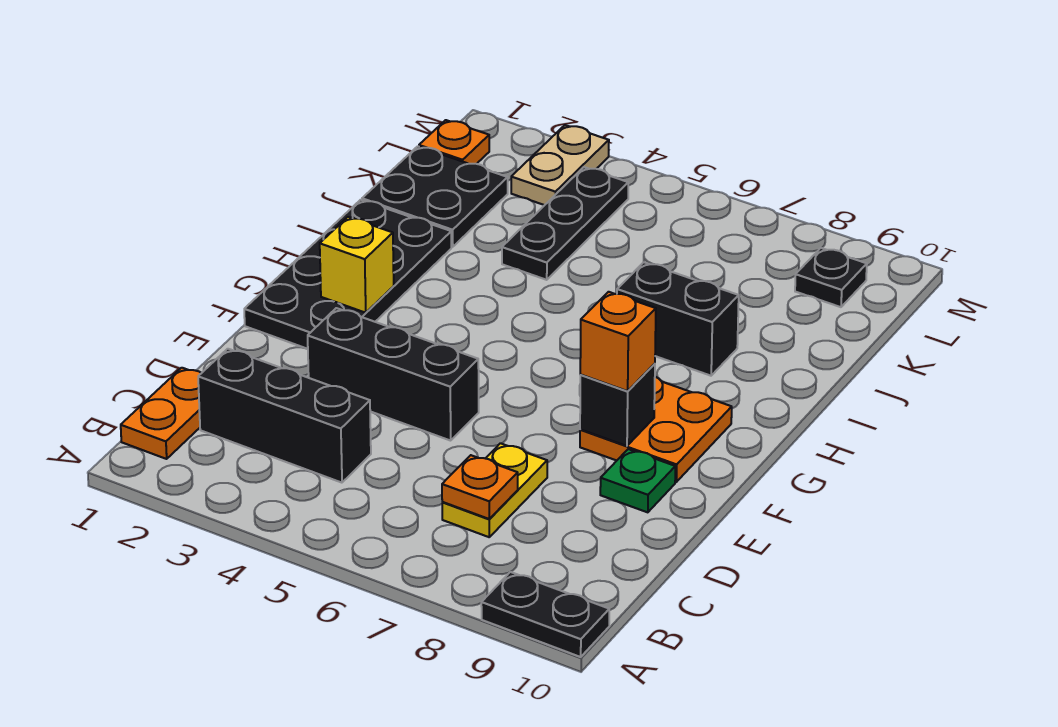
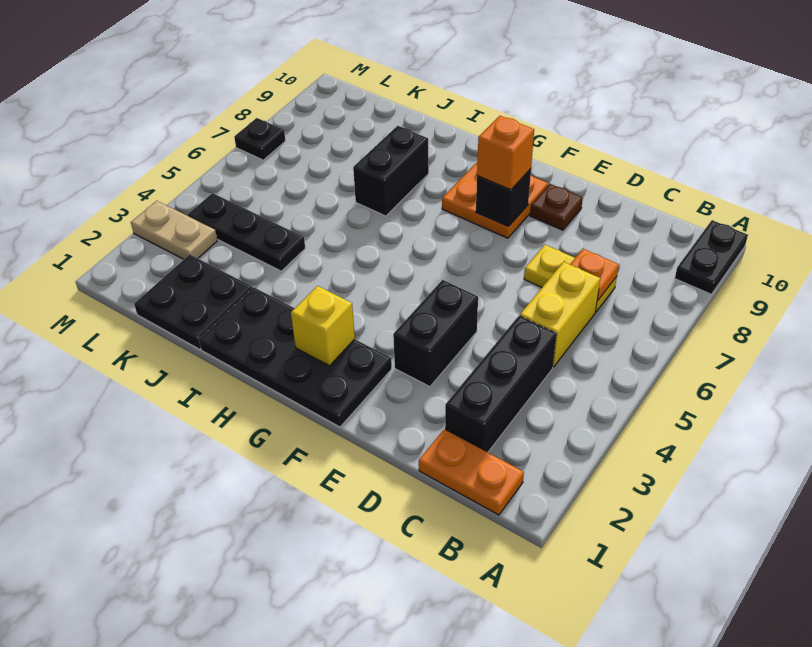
none -> yellow brick C5:C6 level 1
black brick E3:E5 level 1 -> black brick E3:E4 level 1
green plate E9 level 1 -> brown plate E9 level 1
orange plate L1 level 1 -> none
black plate L9 level 1 -> black plate M7 level 1

